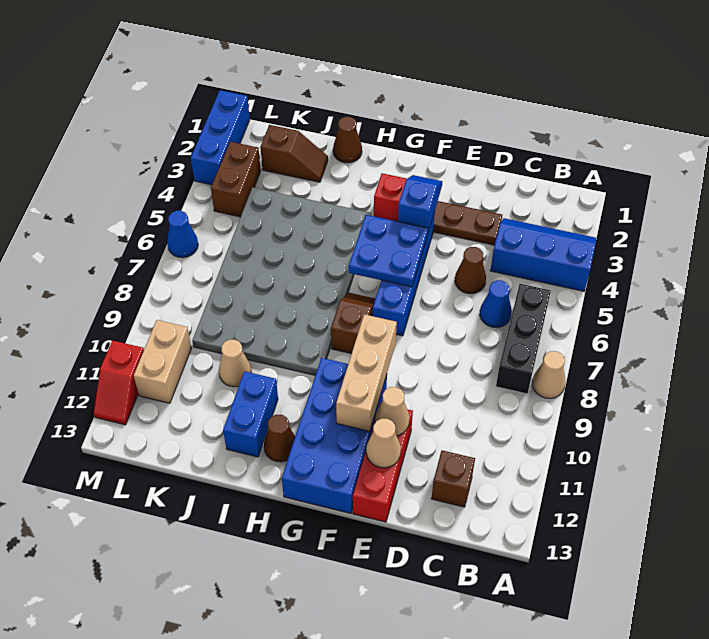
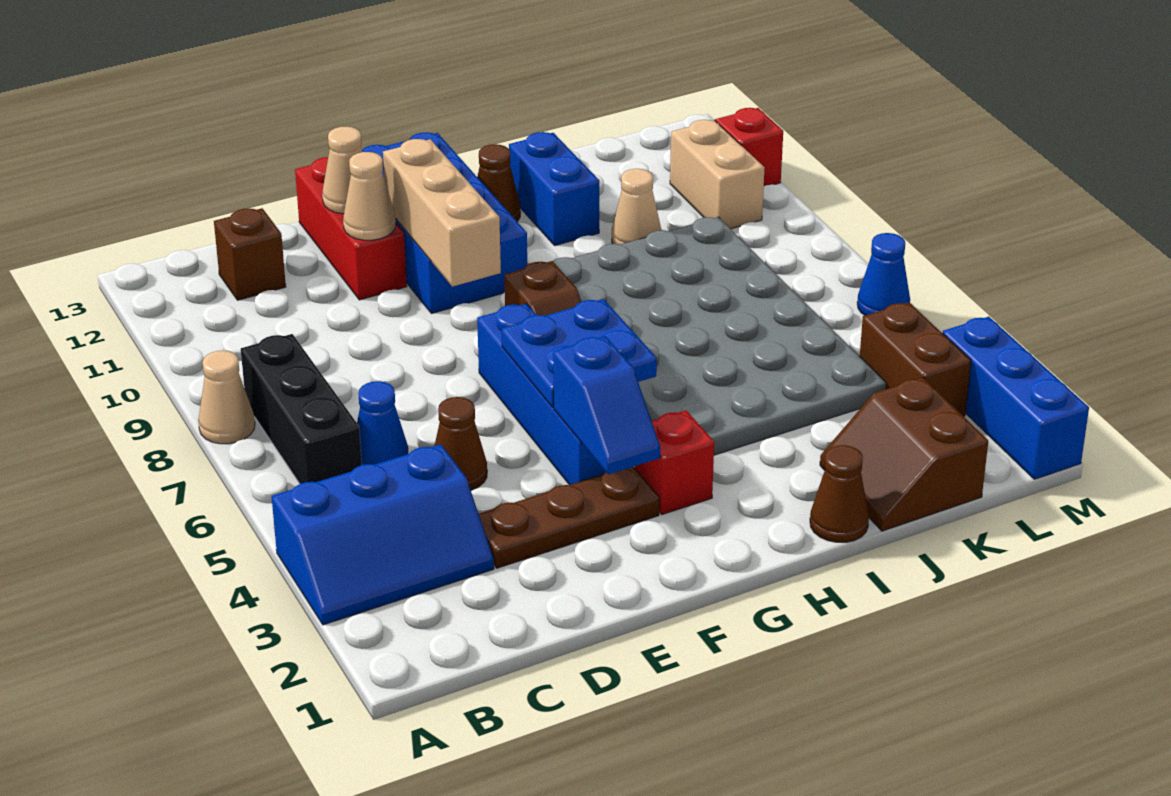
brown slope J2:K2 level 1 top K -> brown slope J1:K2 level 1 top K

